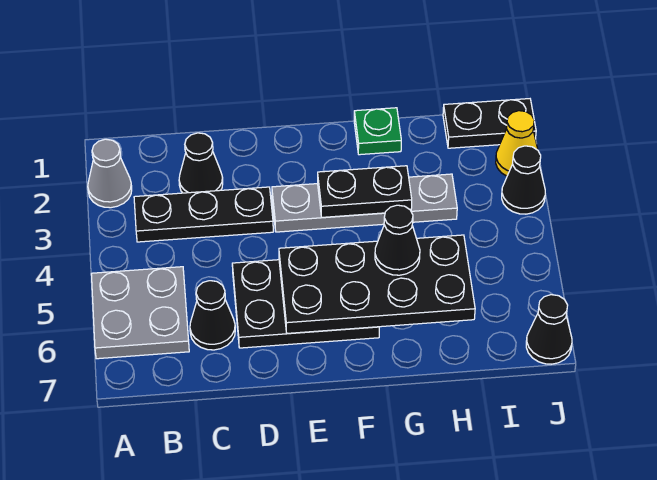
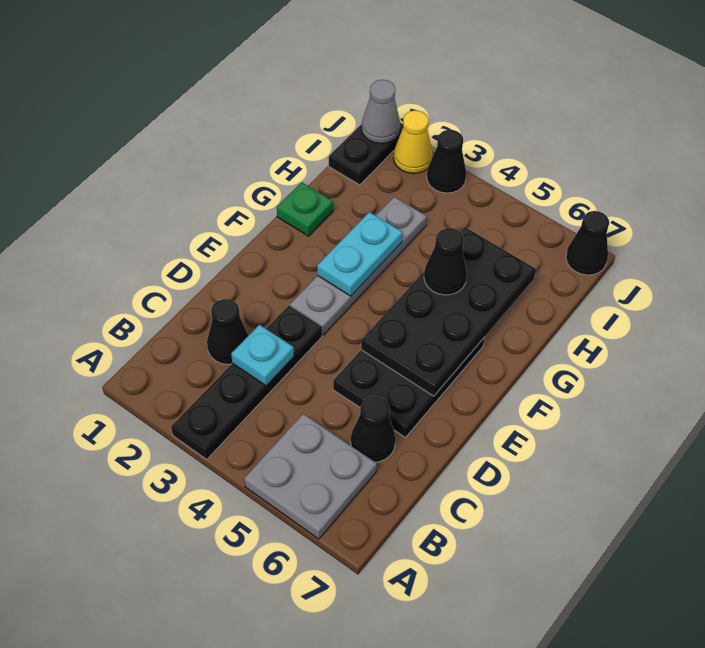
grey cone A2 level 1 -> grey cone J1 level 2
black plate B3:D3 level 1 -> black plate A3:D3 level 1
none -> cyan plate C3 level 2
black plate F3:G3 level 2 -> cyan plate F3:G3 level 2

